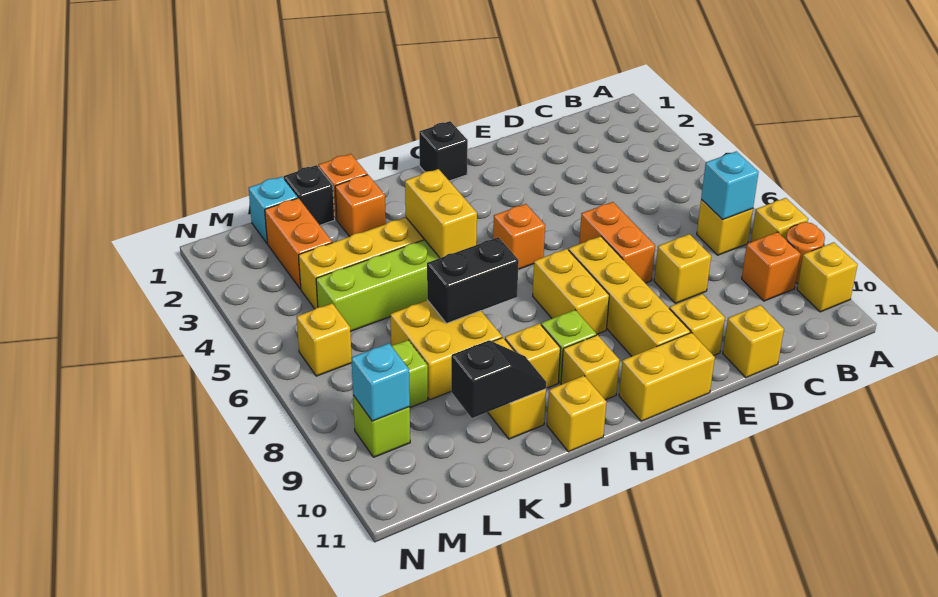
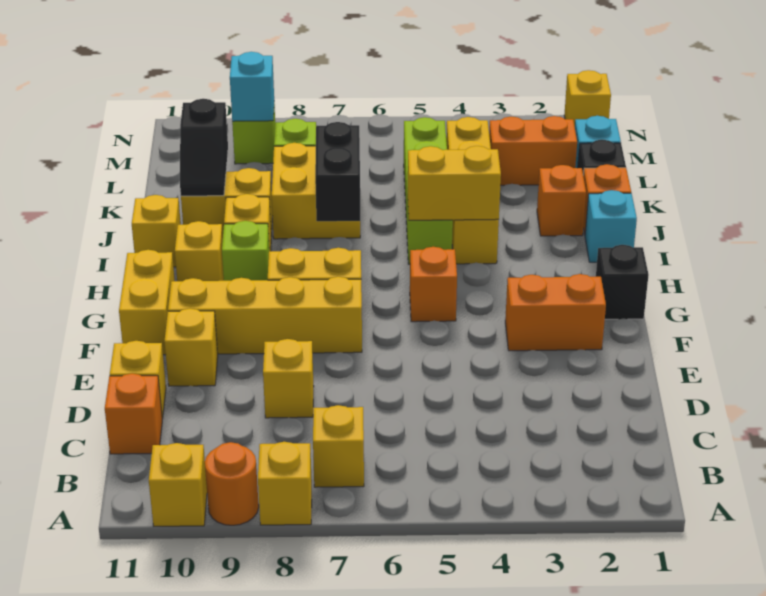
cyan brick B7 level 2 -> cyan brick I1 level 1
orange brick B9 level 1 -> orange brick C11 level 1
orange brick E6:E7 level 1 -> orange brick F2:F3 level 1
yellow brick M6 level 1 -> yellow brick N1 level 1

